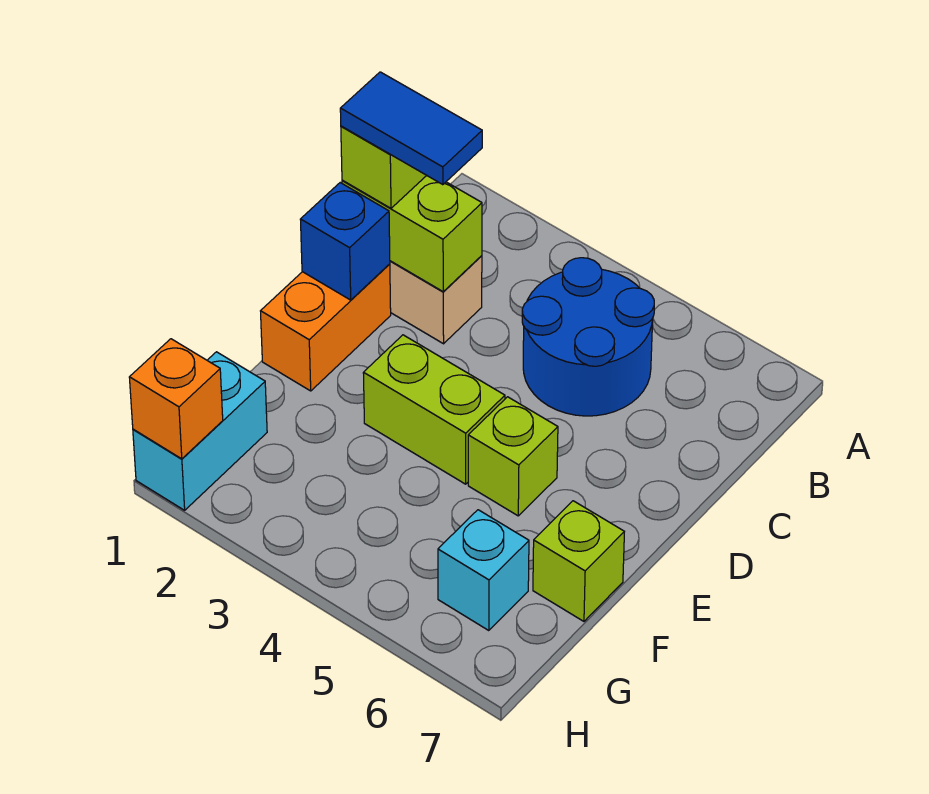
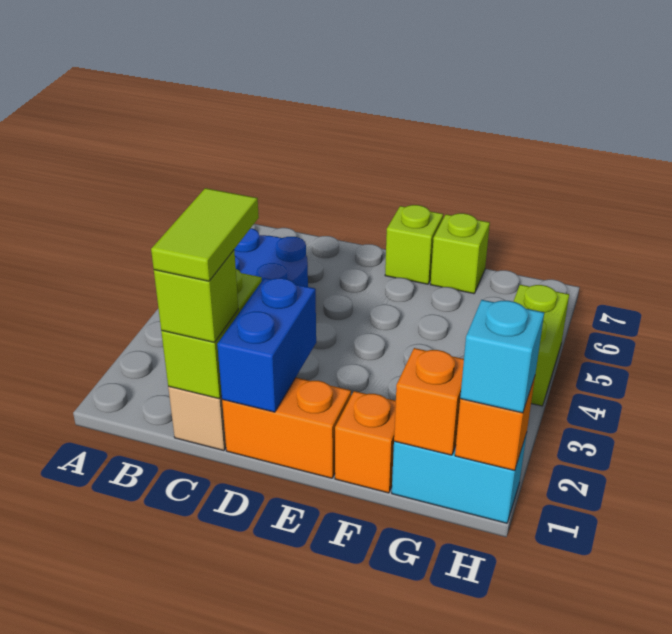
blue tile C1:C2 level 4 -> lime tile C1:C2 level 4
blue brick D1 level 2 -> blue brick D1:D2 level 2
lime brick E3:E4 level 1 -> lime brick H4:H5 level 1
lime brick E5 level 1 -> lime brick E7 level 1
none -> orange brick F1 level 1
none -> orange brick G1 level 2
cyan brick G6 level 1 -> cyan brick H1 level 3

